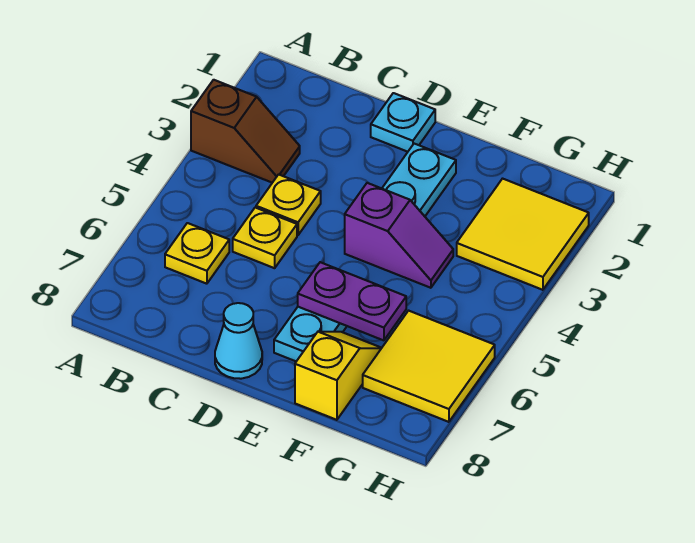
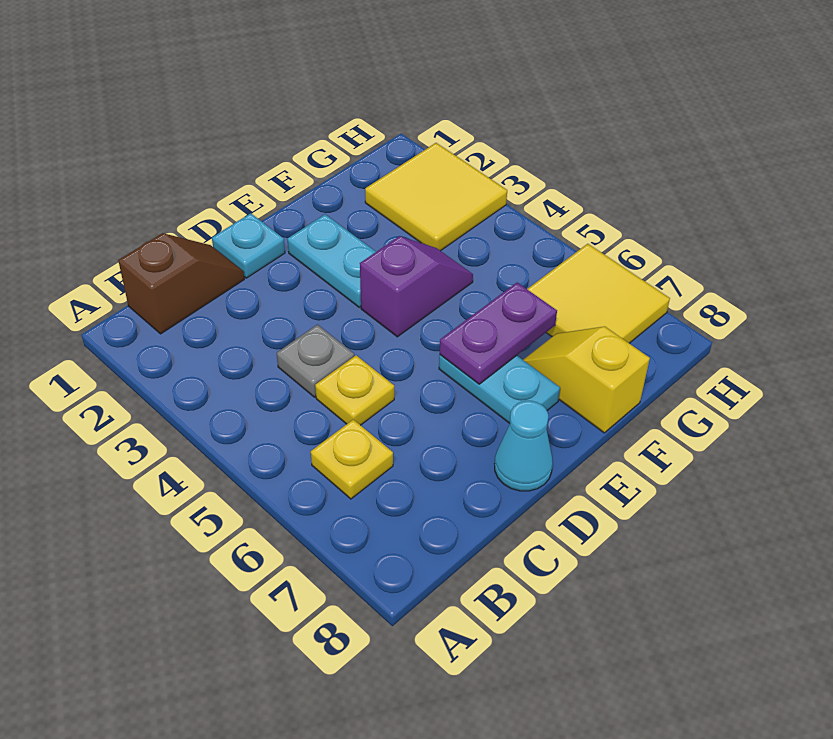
brown slope A3:B3 level 1 top A -> brown slope B1:C1 level 1 top B
yellow plate C4 level 1 -> grey plate C4 level 1

